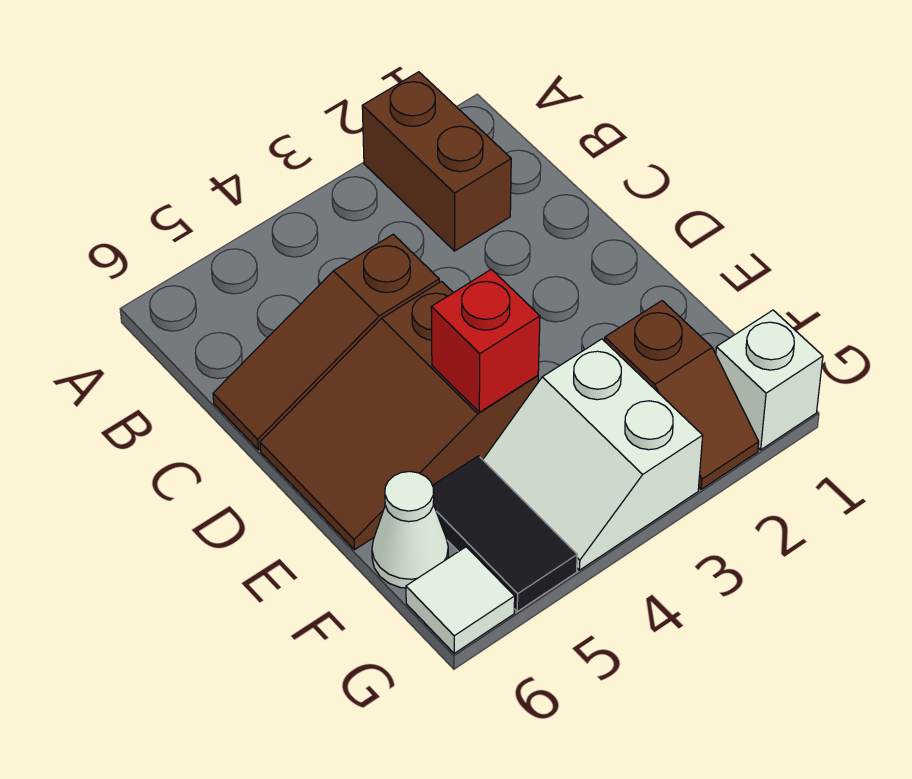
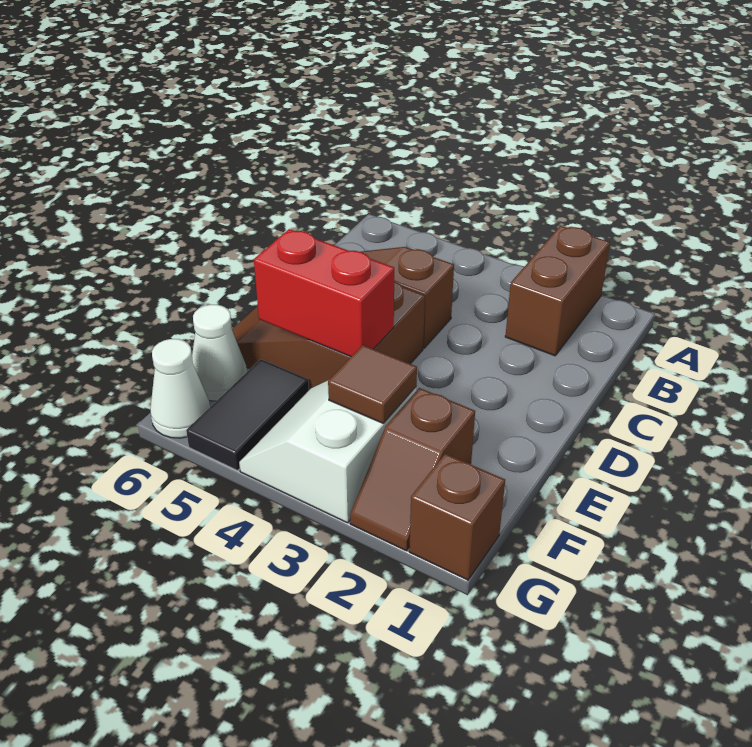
red brick E4 level 2 -> red brick E4:E5 level 2
none -> brown tile F3 level 2
white brick G1 level 1 -> brown brick G1 level 1
white tile G6 level 1 -> white cone G6 level 1

